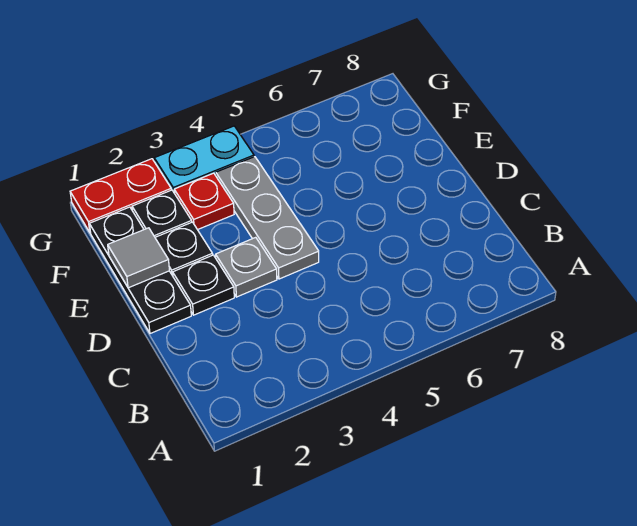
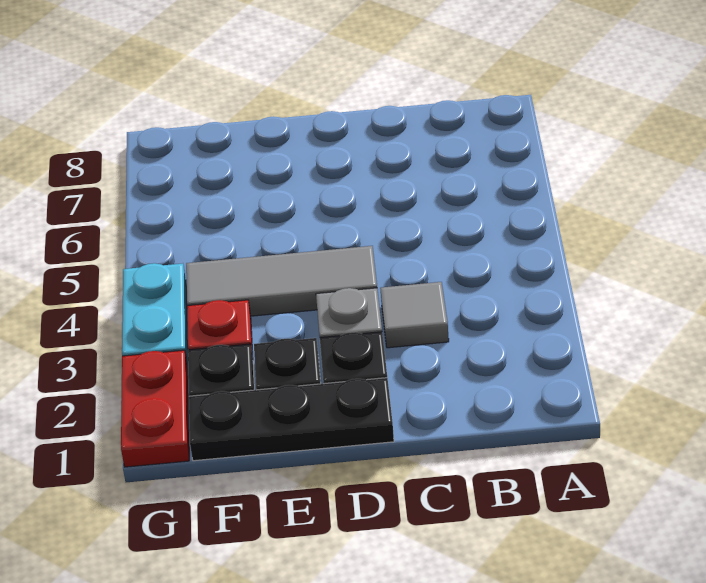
grey plate D4:F4 level 1 -> grey tile D4:F4 level 1
grey tile E1 level 2 -> grey tile C3 level 1

